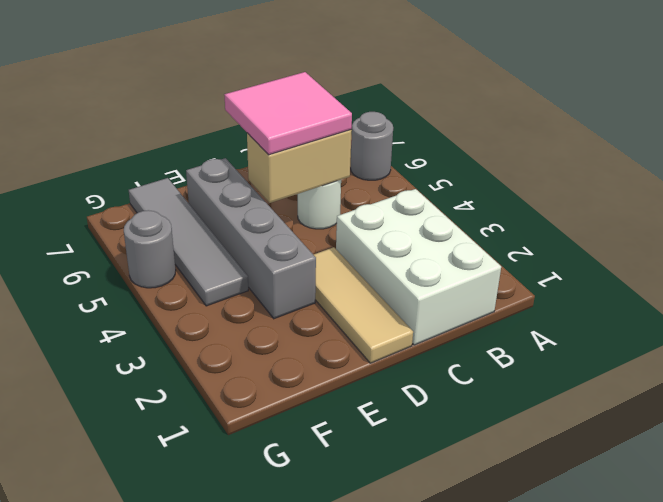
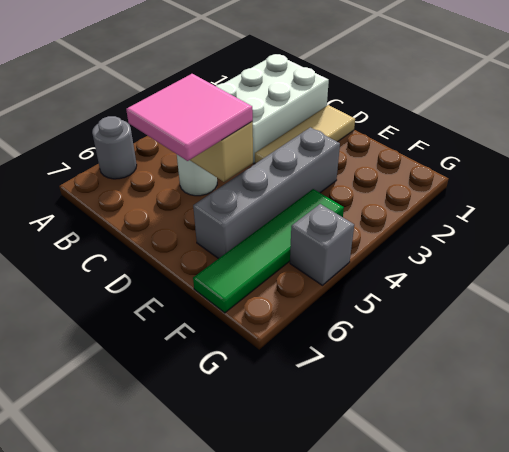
grey tile F4:F7 level 1 -> green tile F4:F7 level 1
grey round brick G5 level 1 -> grey brick G5 level 1

